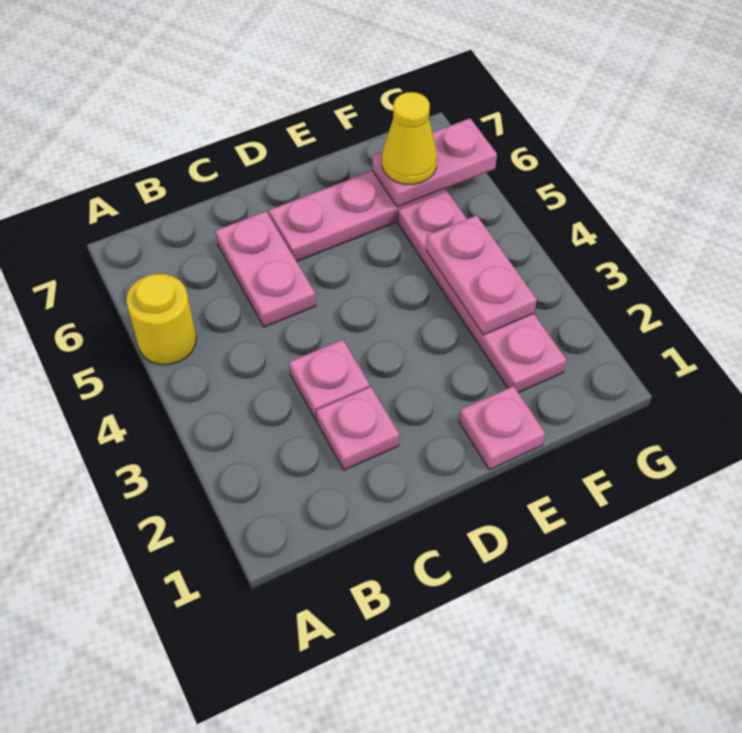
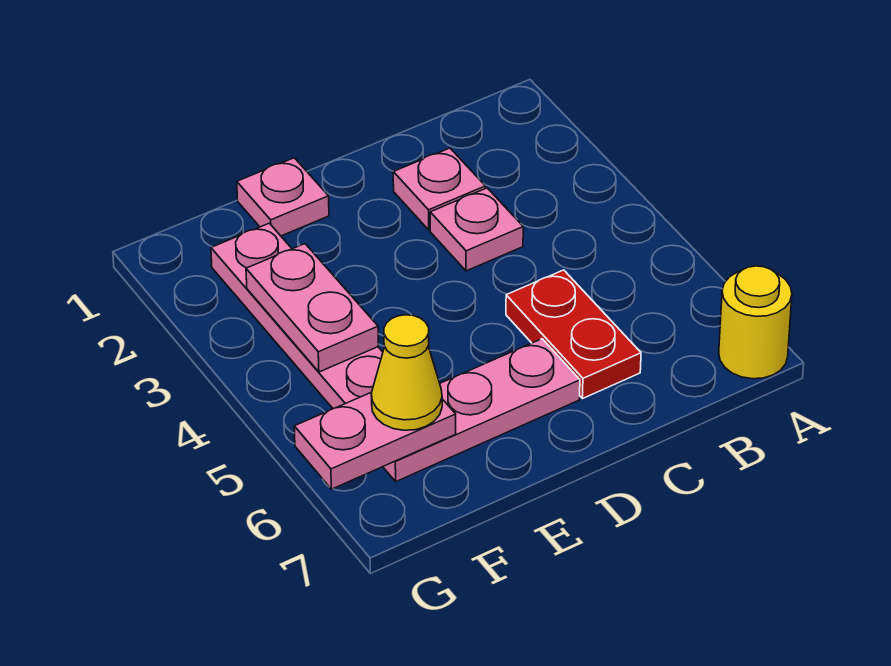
yellow round brick A5 level 1 -> yellow round brick A7 level 1
pink plate C5:C6 level 1 -> red plate C5:C6 level 1

